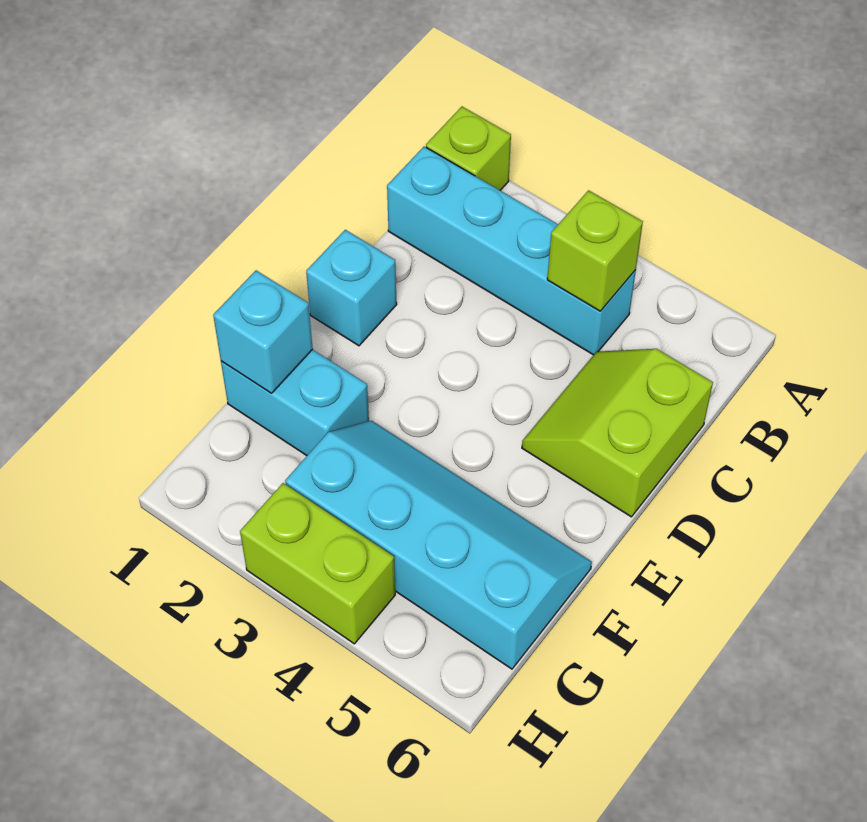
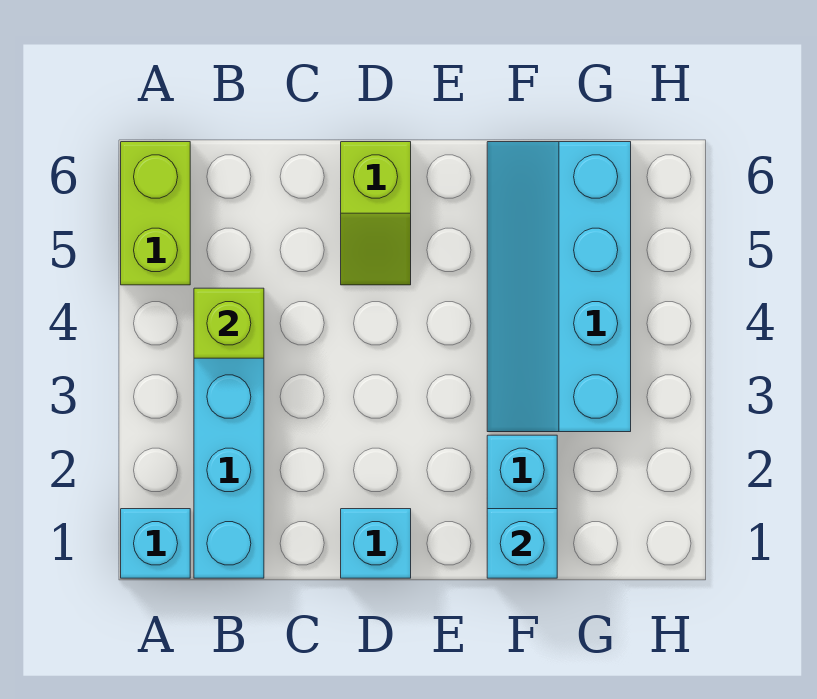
lime brick A1 level 1 -> cyan brick A1 level 1
lime slope C5:D6 level 1 top 6 -> lime slope D5:D6 level 1 top 6
lime brick H3:H4 level 1 -> lime brick A5:A6 level 1

